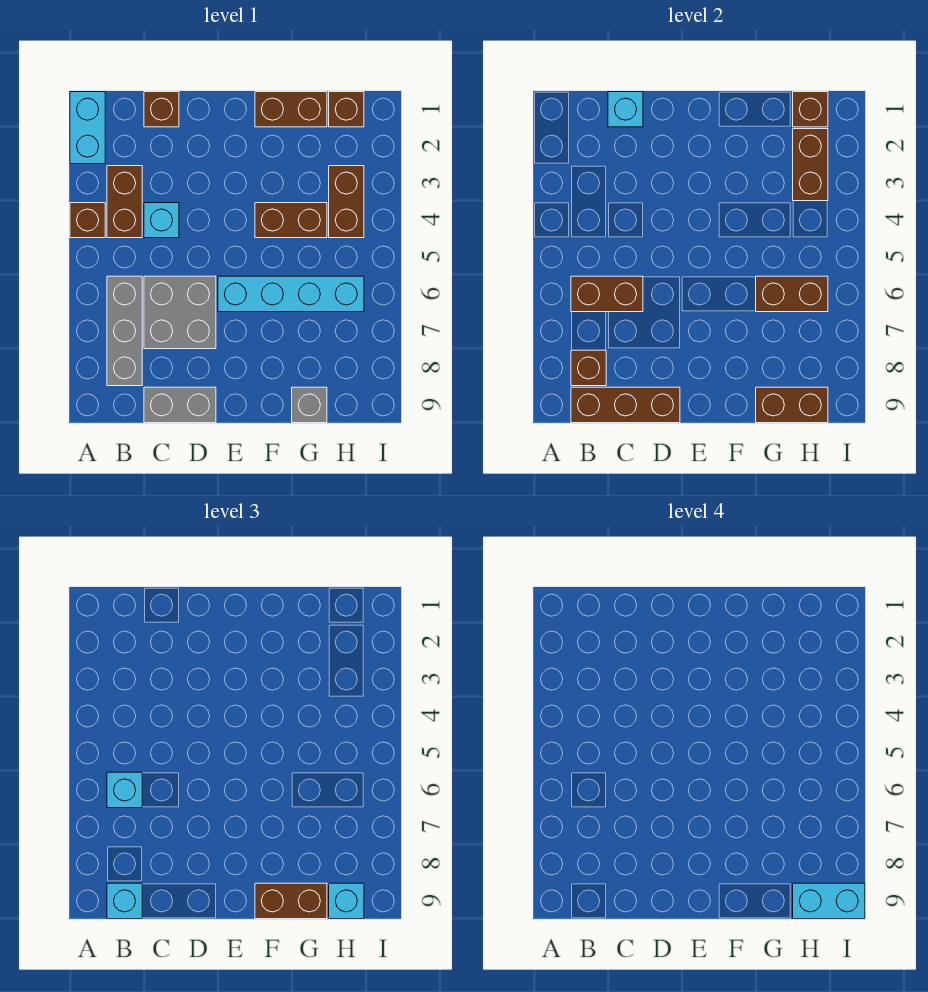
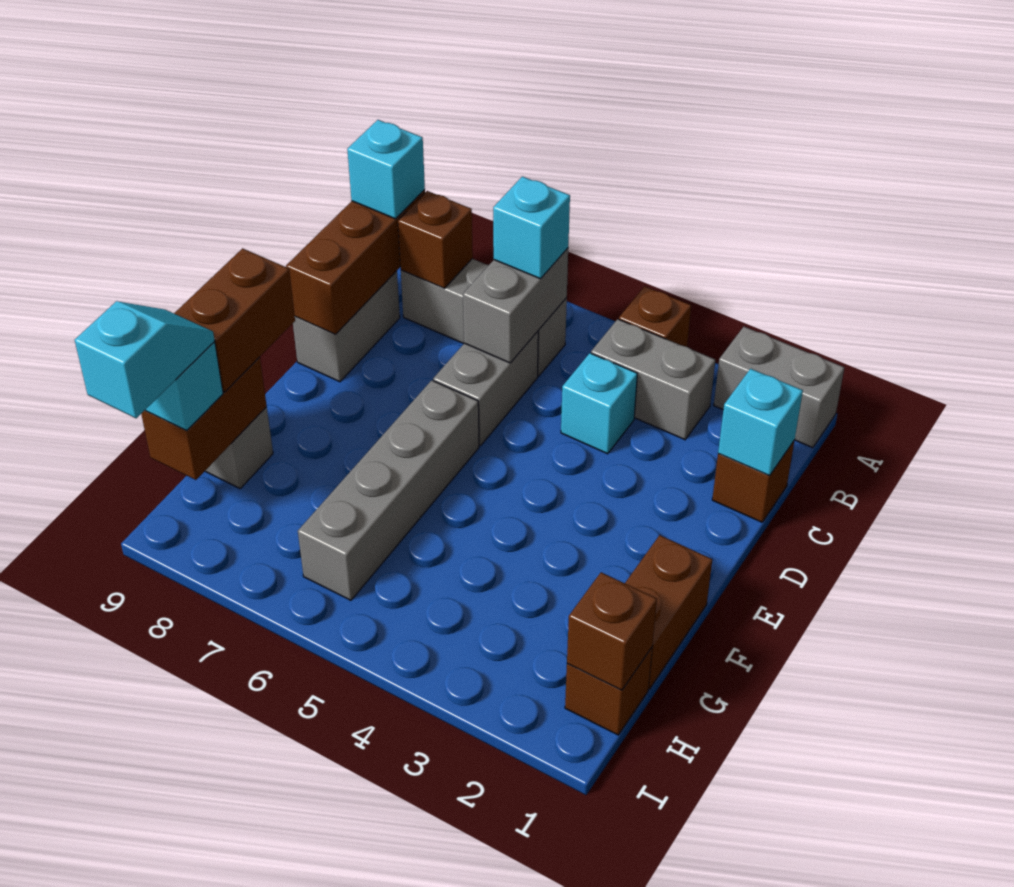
cyan brick A1:A2 level 1 -> grey brick A1:A2 level 1
brown brick B3:B4 level 1 -> grey brick B3:B4 level 1
brown brick B6:C6 level 2 -> grey brick B6:C6 level 2
grey brick C6:D7 level 1 -> grey brick C6:D6 level 1
cyan brick E6:H6 level 1 -> grey brick E6:H6 level 1
brown brick F4:G4 level 1 -> none
brown brick G6:H6 level 2 -> none
brown brick H2:H3 level 2 -> none
brown brick H3:H4 level 1 -> none
cyan brick H9:I9 level 4 -> cyan slope H9:I9 level 4 top I

